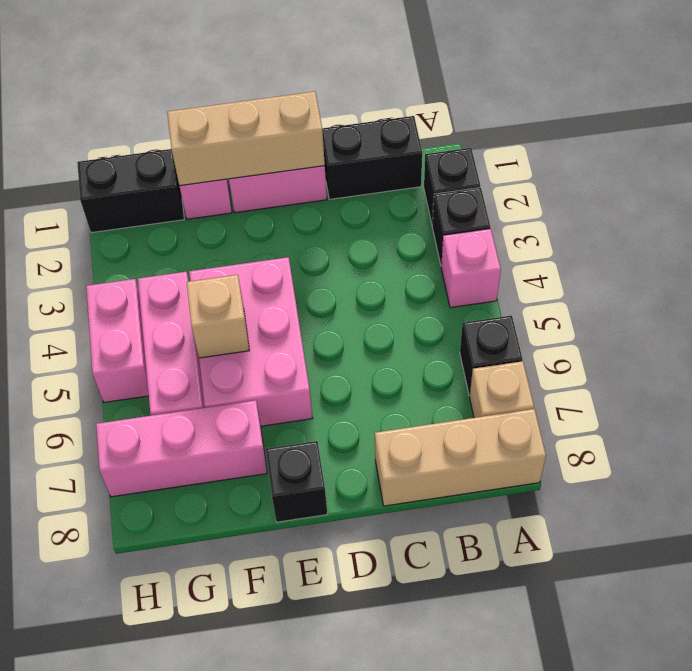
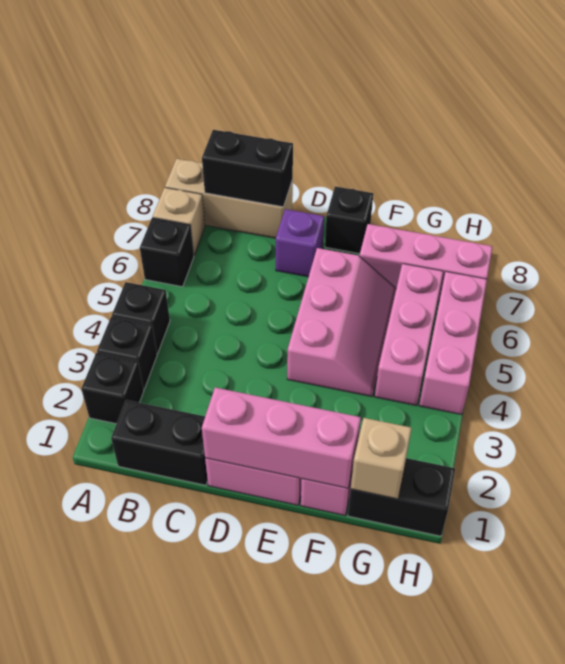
pink brick A4 level 1 -> black brick A4 level 1
none -> black brick B8:C8 level 2
tan brick D1:F1 level 2 -> pink brick D1:F1 level 2
none -> purple brick D7 level 1
pink brick E4:F6 level 1 -> pink slope E4:F6 level 1 top E
tan brick F5 level 2 -> tan brick G1 level 2
pink brick H4:H5 level 1 -> pink brick H4:H6 level 1

